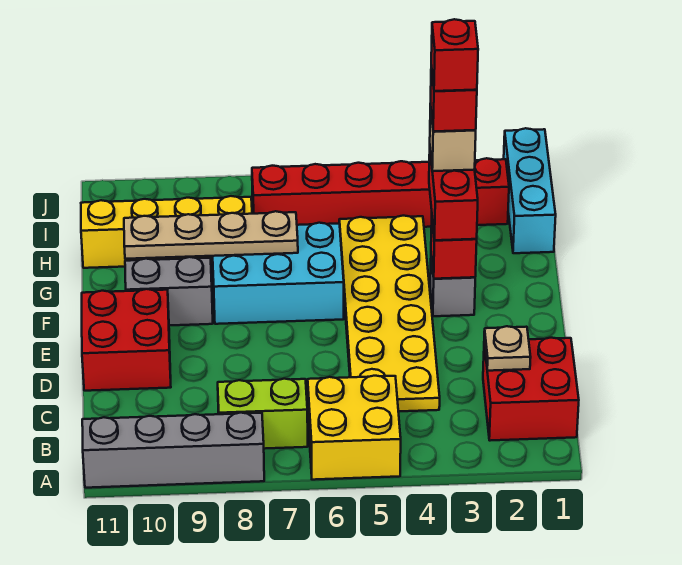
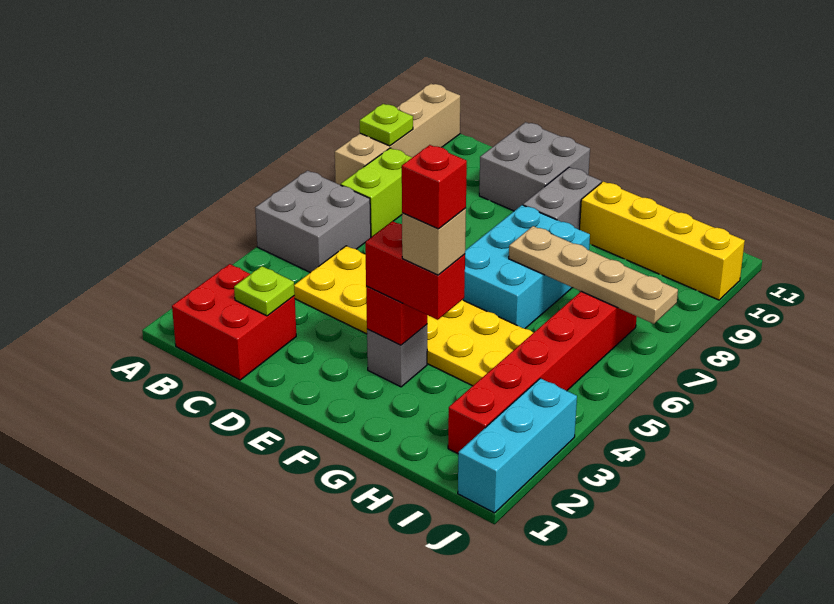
yellow brick A5:B6 level 1 -> grey brick A5:B6 level 1
grey brick A8:A11 level 1 -> tan brick A8:A11 level 1
none -> lime plate A9 level 2
tan plate C2 level 2 -> lime plate C2 level 2
red brick D10:E11 level 1 -> grey brick D10:E11 level 1
red brick G3 level 6 -> none
tan plate G7:G10 level 2 -> tan plate G7:J7 level 2
cyan brick H1:J1 level 1 -> cyan brick J1:J3 level 1
yellow brick H8:H11 level 1 -> yellow brick G10:J10 level 1

